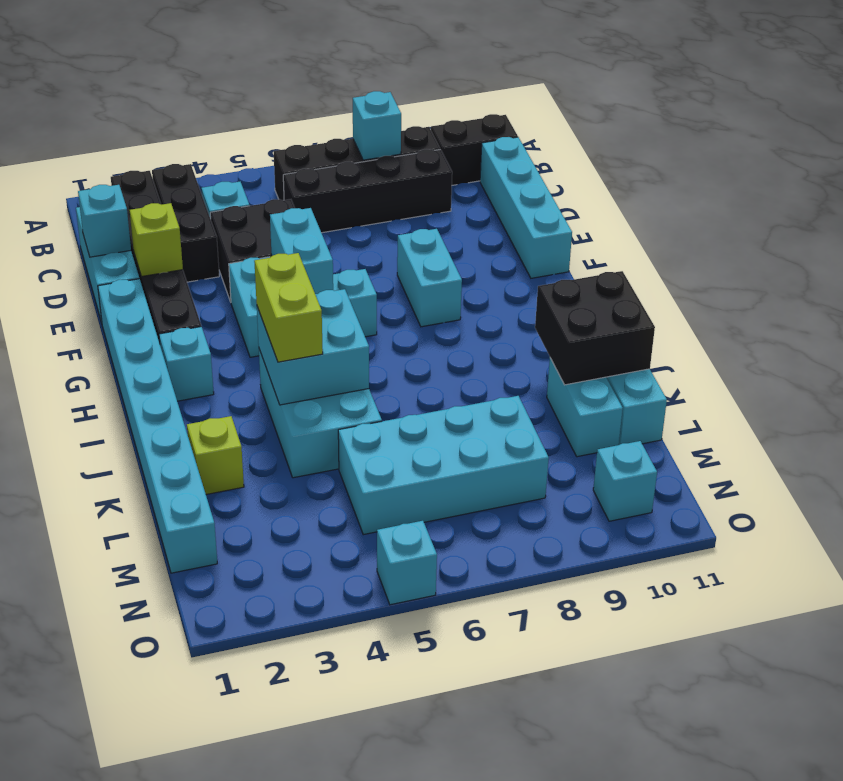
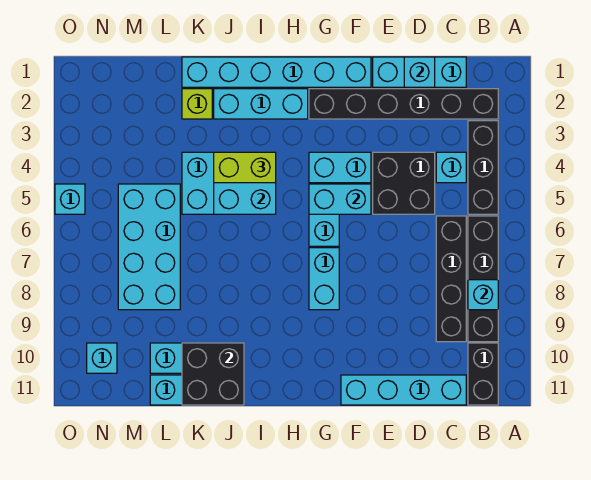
black brick B3:D3 level 1 -> black brick B3:B5 level 1
lime brick E2 level 2 -> none
cyan brick F1:M1 level 1 -> cyan brick F1:K1 level 1
cyan brick F8:G8 level 1 -> cyan brick G7:G8 level 1
cyan brick H2 level 1 -> cyan brick H2:J2 level 1

